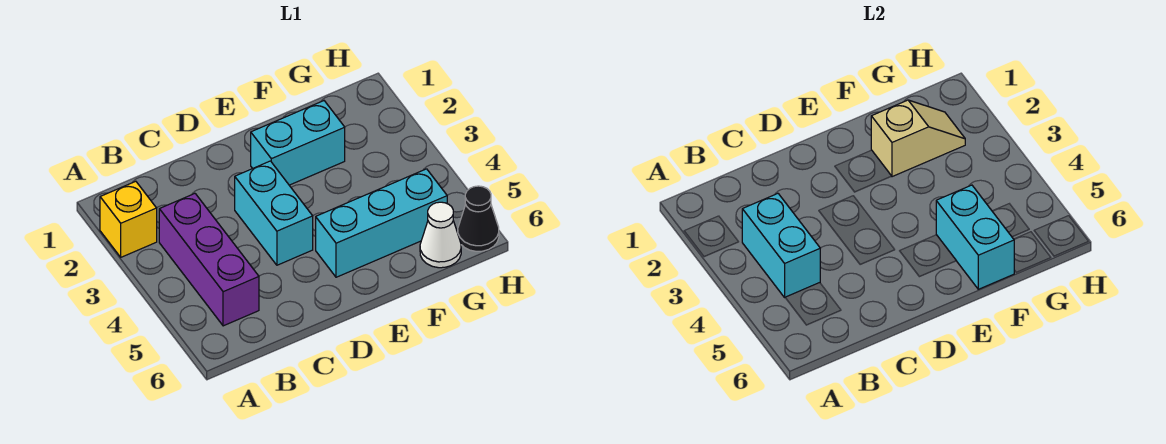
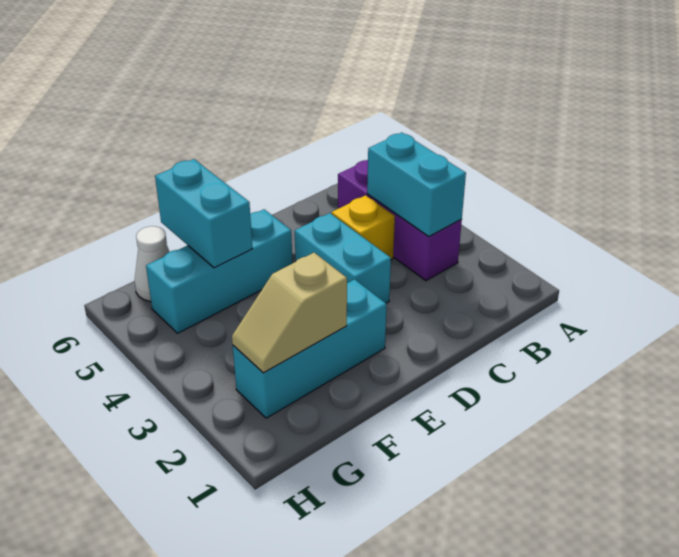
yellow brick A2 level 1 -> yellow brick C4 level 1
cyan brick E2:F2 level 1 -> cyan brick E2:G2 level 1
black cone H6 level 1 -> none

